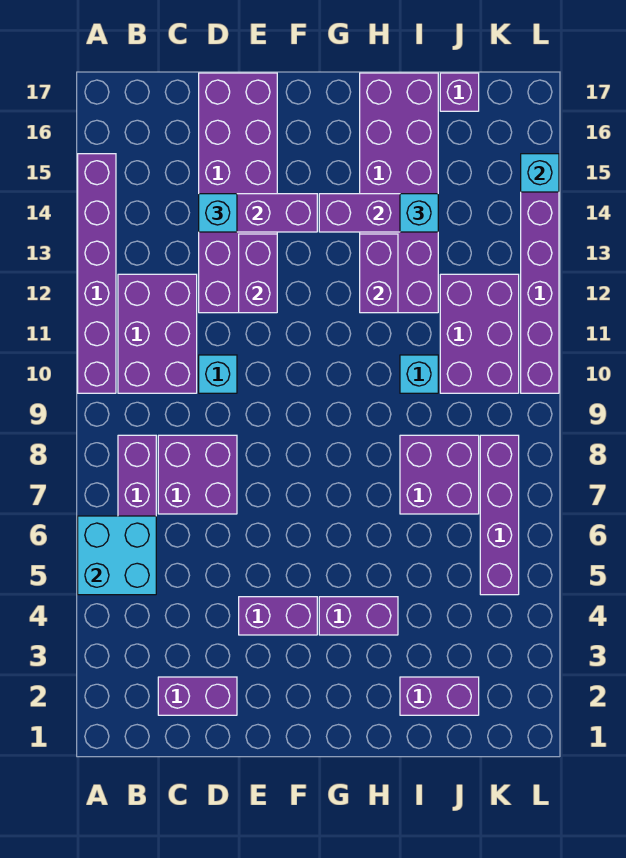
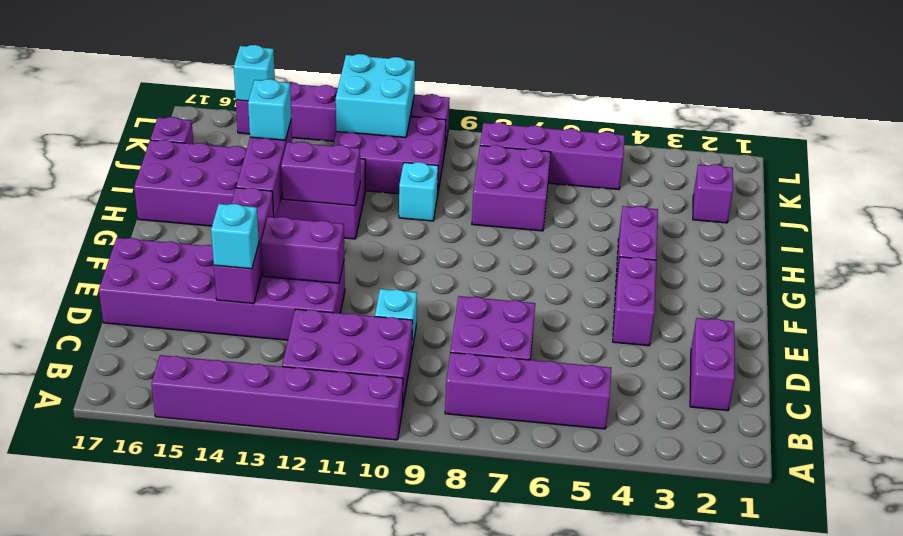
cyan brick A5:B6 level 2 -> cyan brick K11:L12 level 2
purple brick I2:J2 level 1 -> purple brick J2 level 1

